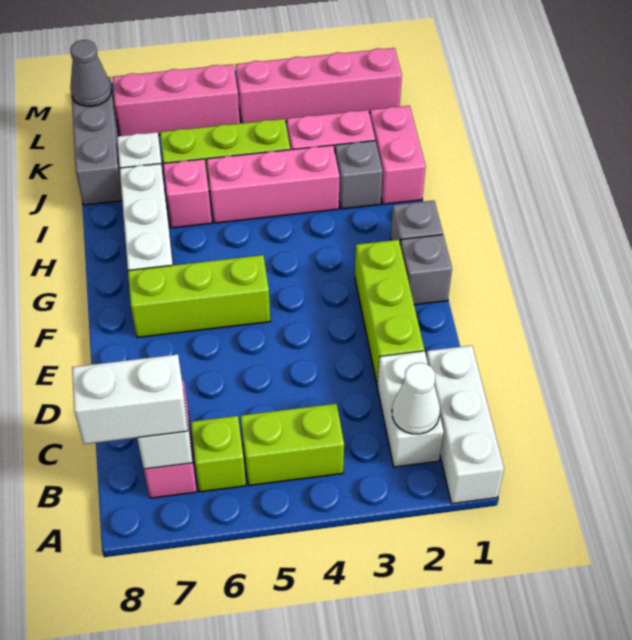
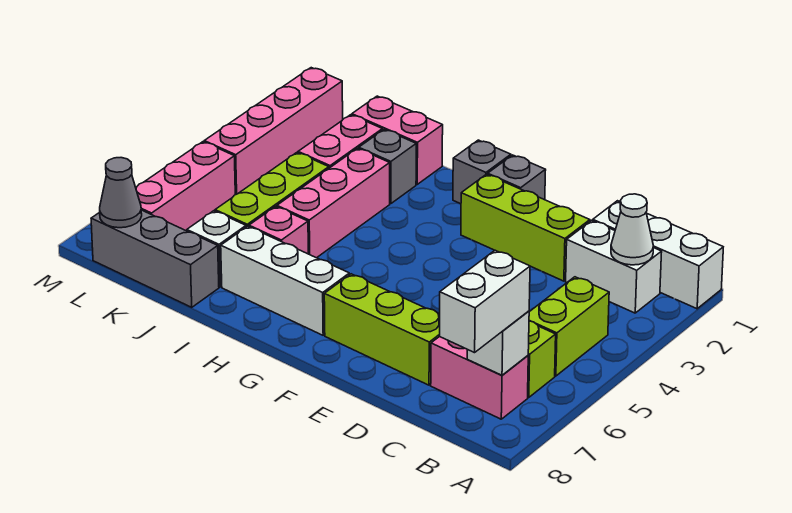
lime brick F5:F7 level 1 -> lime brick D7:F7 level 1

